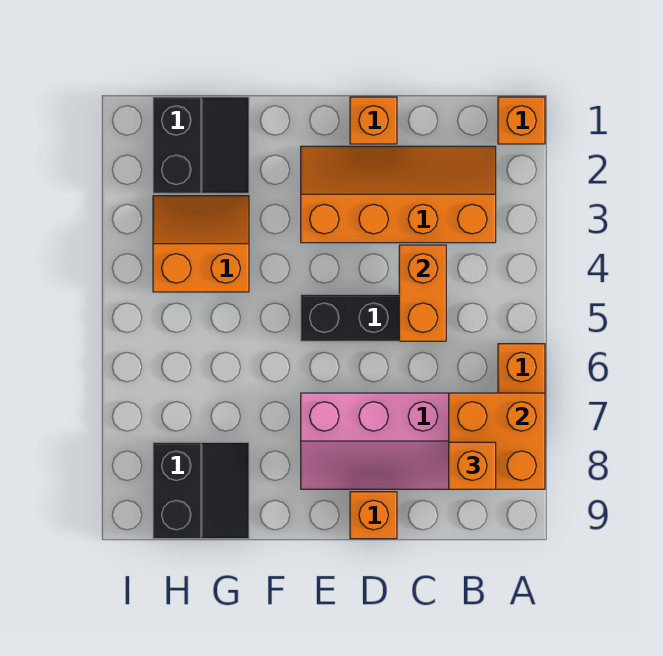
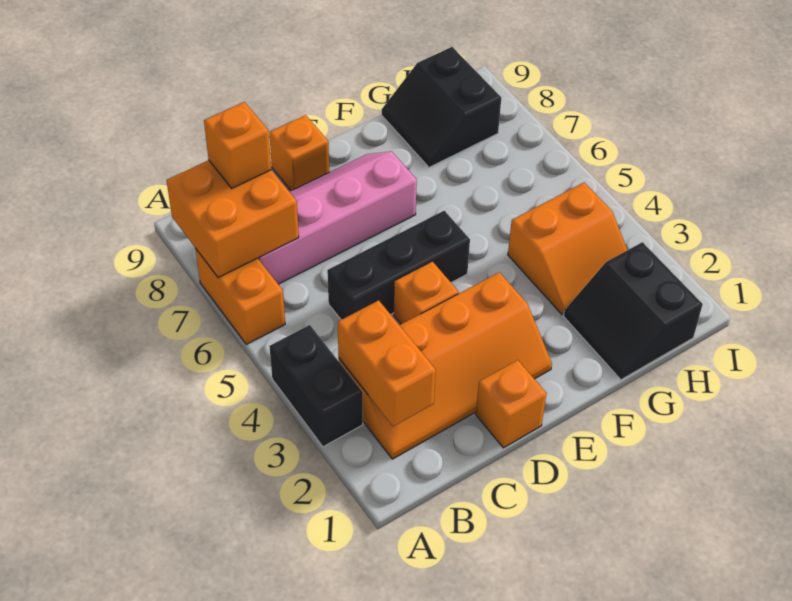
orange brick A1 level 1 -> orange brick D4 level 1
none -> black brick A3:A4 level 1
orange brick C4:C5 level 2 -> orange brick B2:B3 level 2

